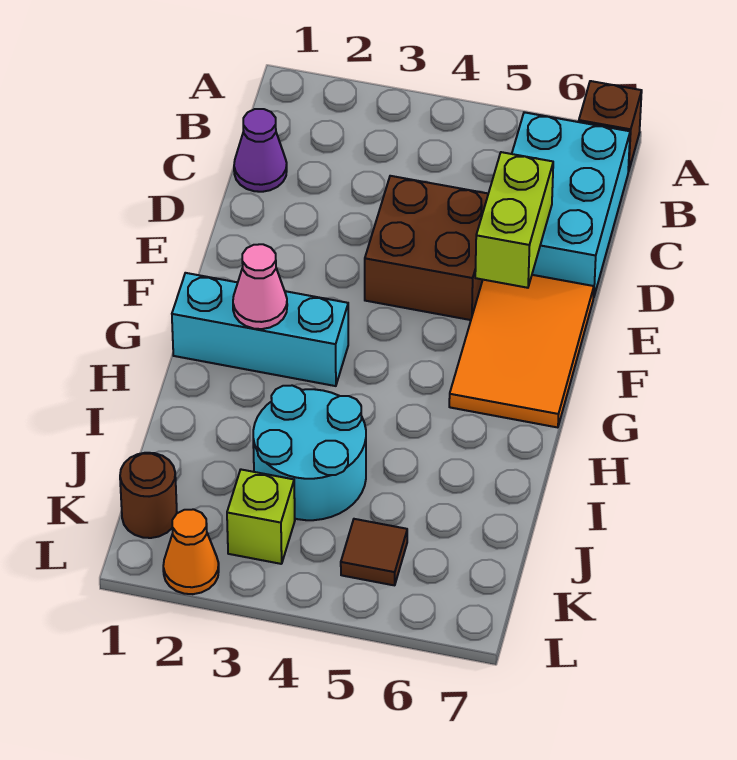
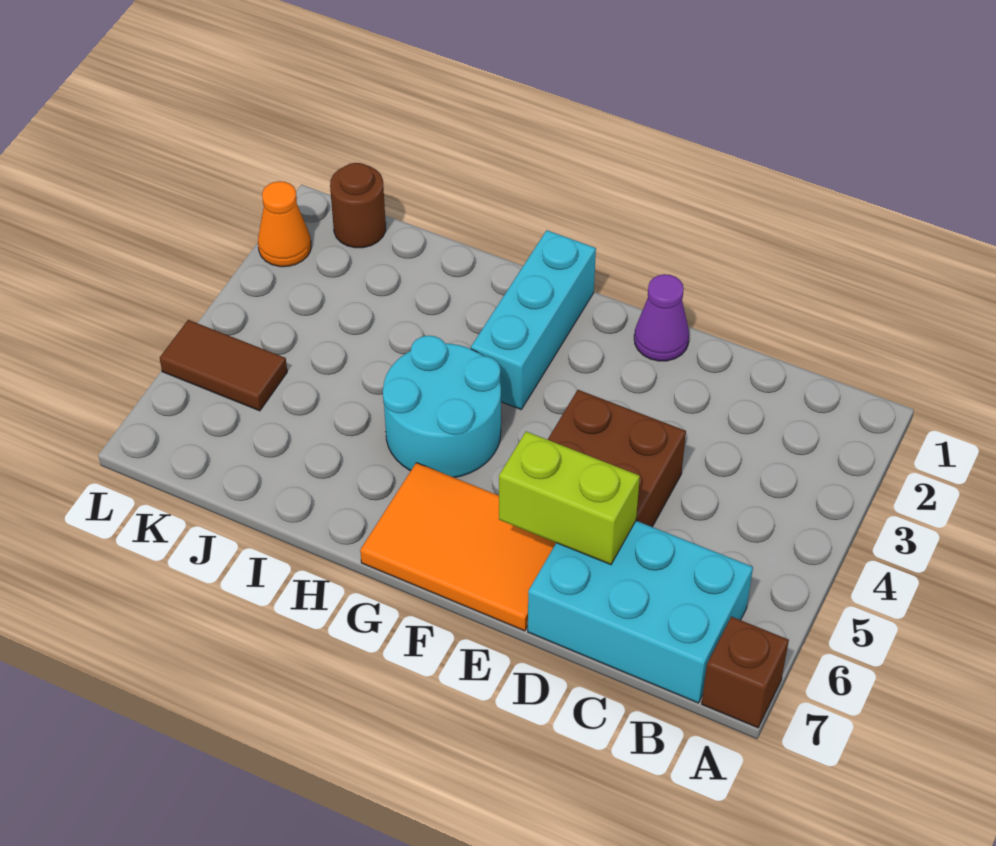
purple cone C1 level 1 -> purple cone E1 level 1
pink cone G2 level 2 -> none
cyan round brick I3:J4 level 1 -> cyan round brick G4:H5 level 1
lime brick K3 level 1 -> none
brown tile K5 level 1 -> brown tile K5:L5 level 1

